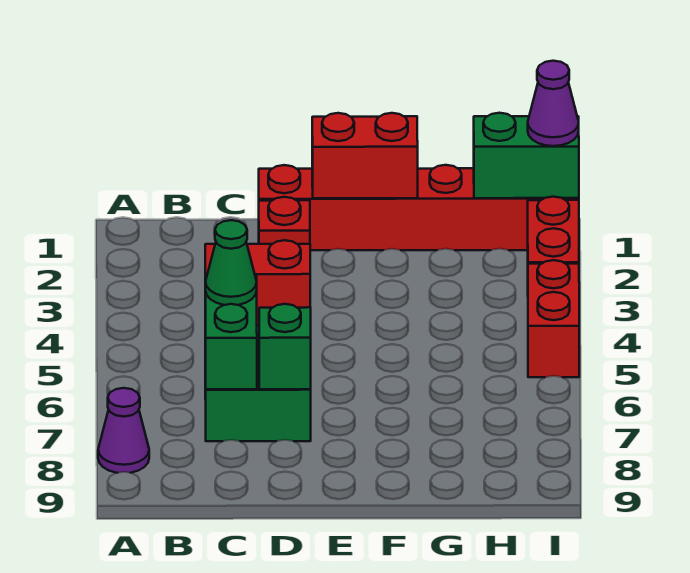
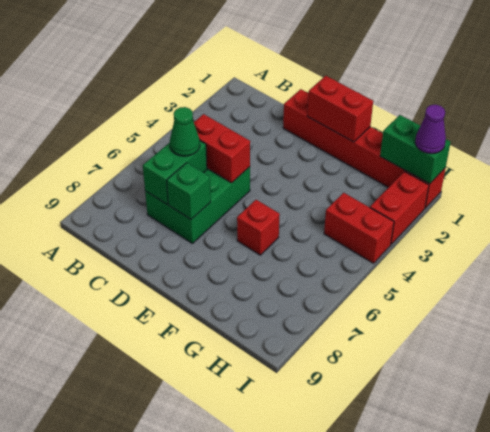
purple cone A8 level 1 -> none
red brick D2 level 1 -> red brick F6 level 1
red brick I4:I5 level 1 -> red brick H4:I4 level 1

